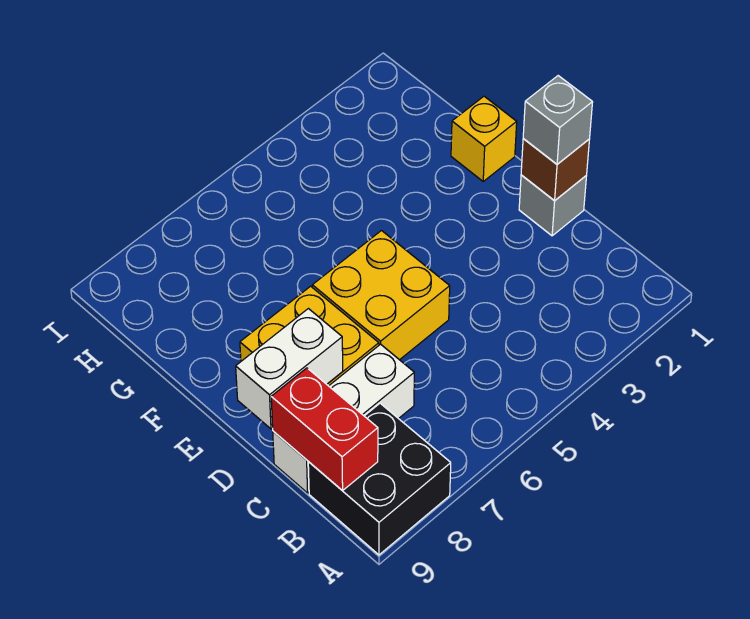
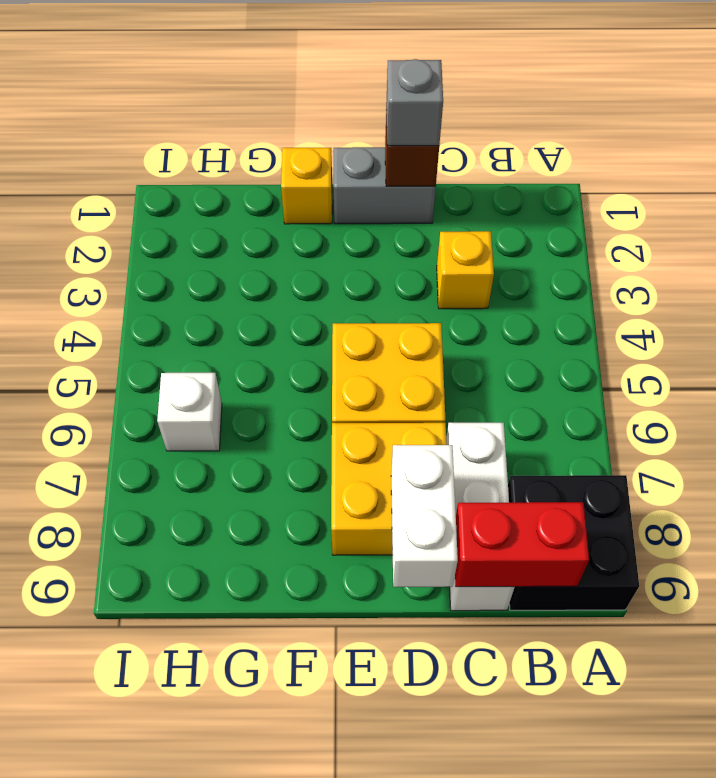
none -> yellow brick C3 level 1
grey brick D1 level 1 -> grey brick D1:E1 level 1
none -> white brick H6 level 1

